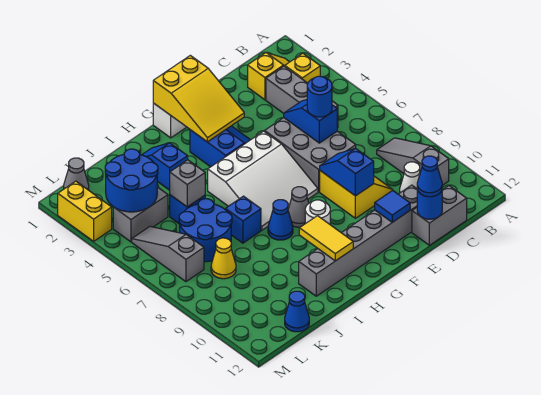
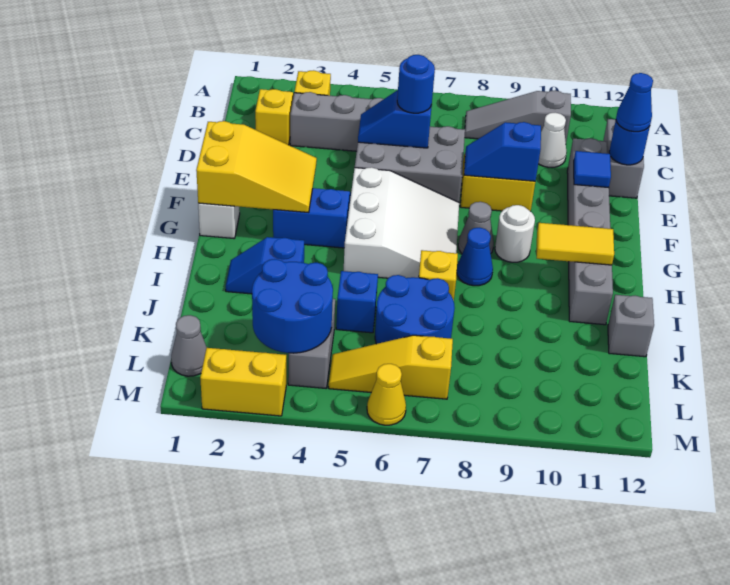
blue brick I7 level 1 -> yellow brick I7 level 1
grey brick J5 level 2 -> grey brick J12 level 1
yellow cone K8 level 1 -> yellow cone M6 level 1
blue cone K12 level 1 -> none
grey slope L5:L7 level 1 top 7 -> yellow slope L5:L7 level 1 top 7

